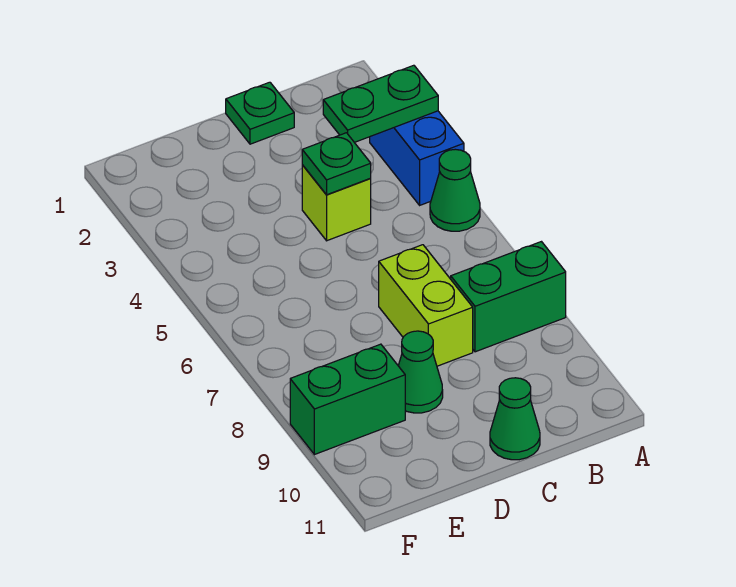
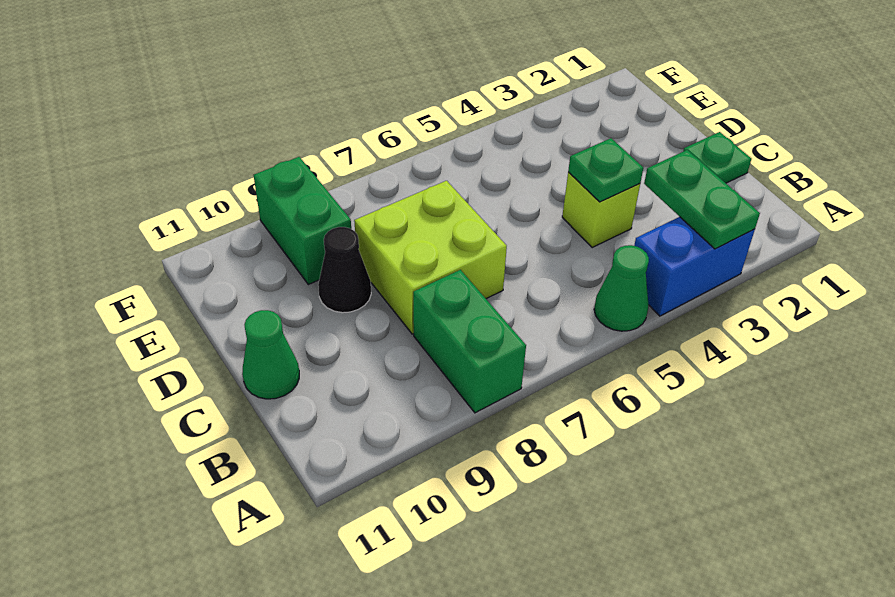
lime brick C7:C8 level 1 -> lime brick C7:D8 level 1
green cone D9 level 1 -> black cone D9 level 1

